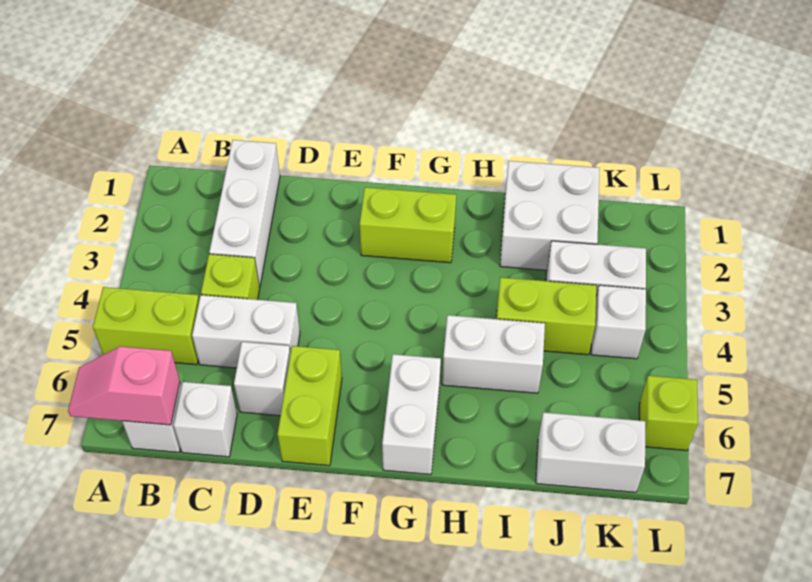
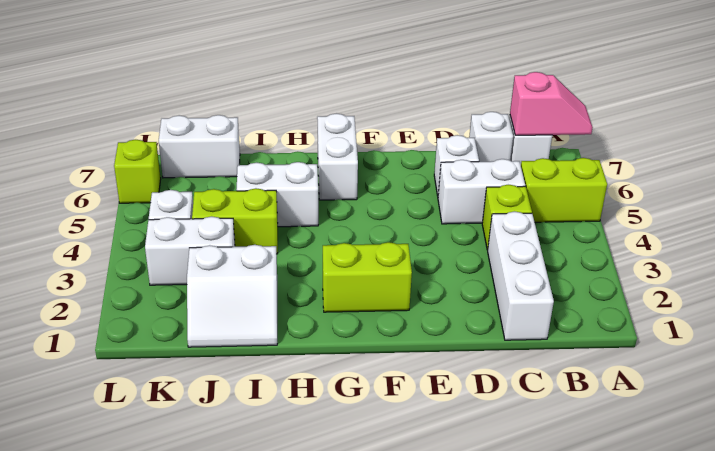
lime brick E6:E7 level 1 -> none
white brick I1:J2 level 1 -> white slope I1:J2 level 1 top 2

